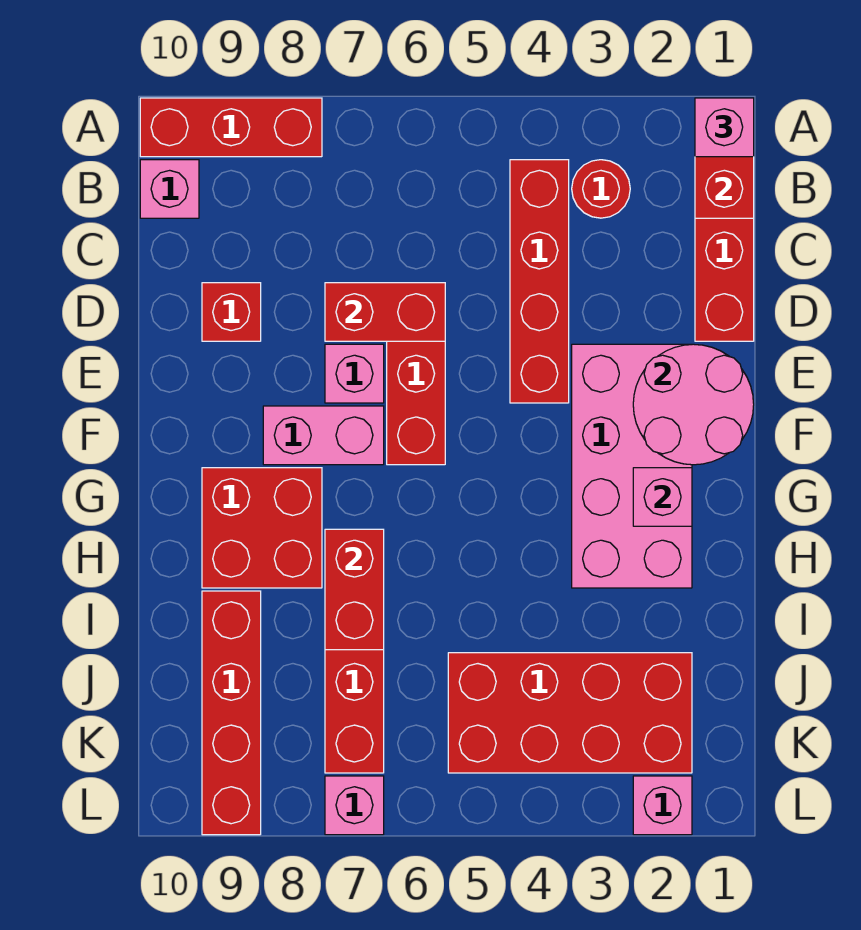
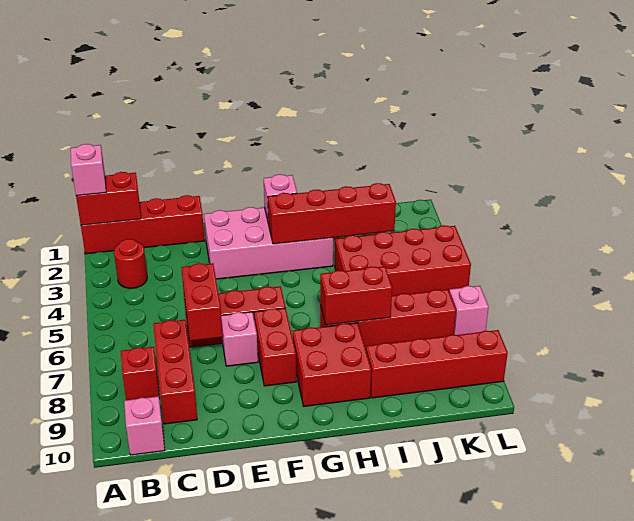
red brick A8:A10 level 1 -> red brick C7:C9 level 1
red brick B4:E4 level 1 -> red brick G3:J3 level 2
red brick D9 level 1 -> red brick B8 level 1
pink round brick E1:F2 level 2 -> none
pink brick F7:F8 level 1 -> red brick F7:F8 level 1
red brick J2:K5 level 1 -> red brick I4:L5 level 1
pink brick L2 level 1 -> none

